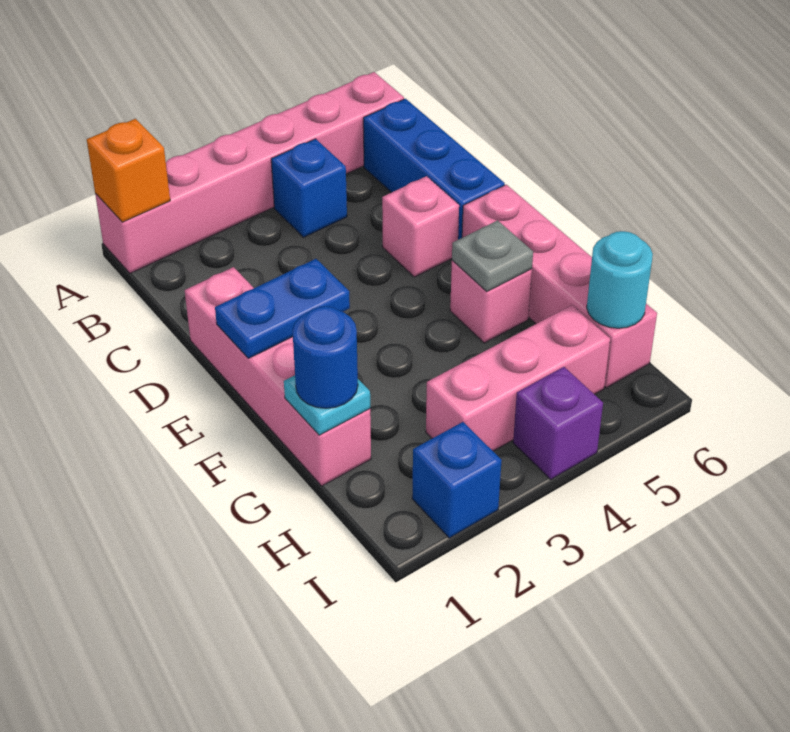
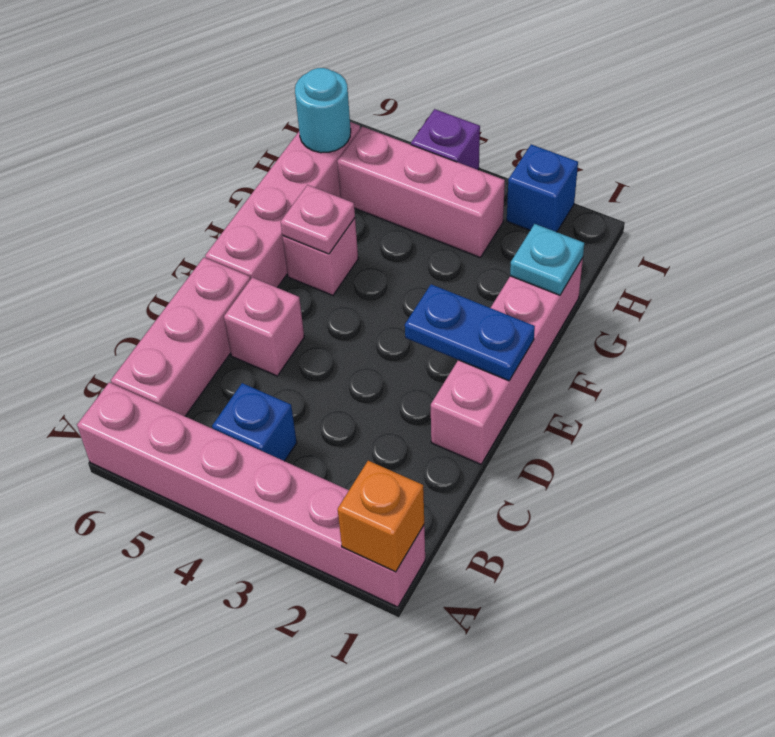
blue brick B6:D6 level 1 -> pink brick B6:D6 level 1
grey plate F5 level 2 -> pink plate F5 level 2
blue round brick G1 level 3 -> none

